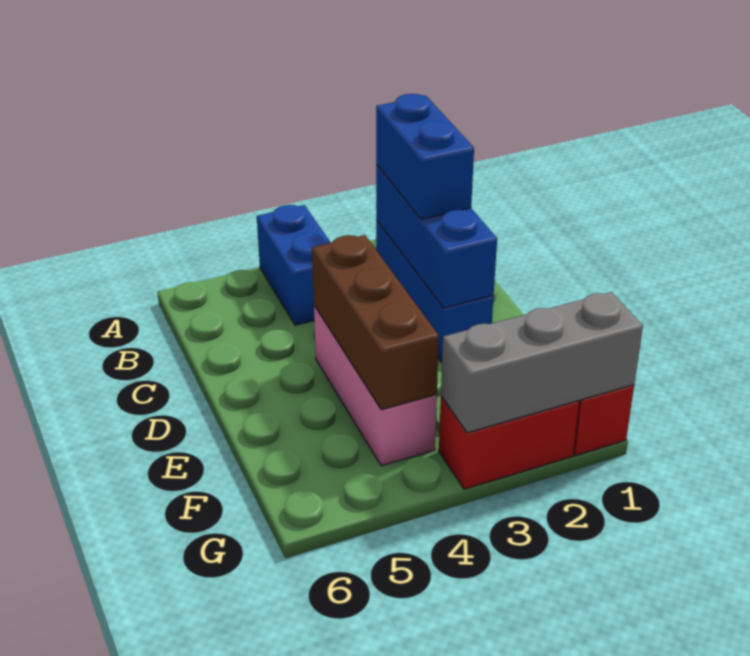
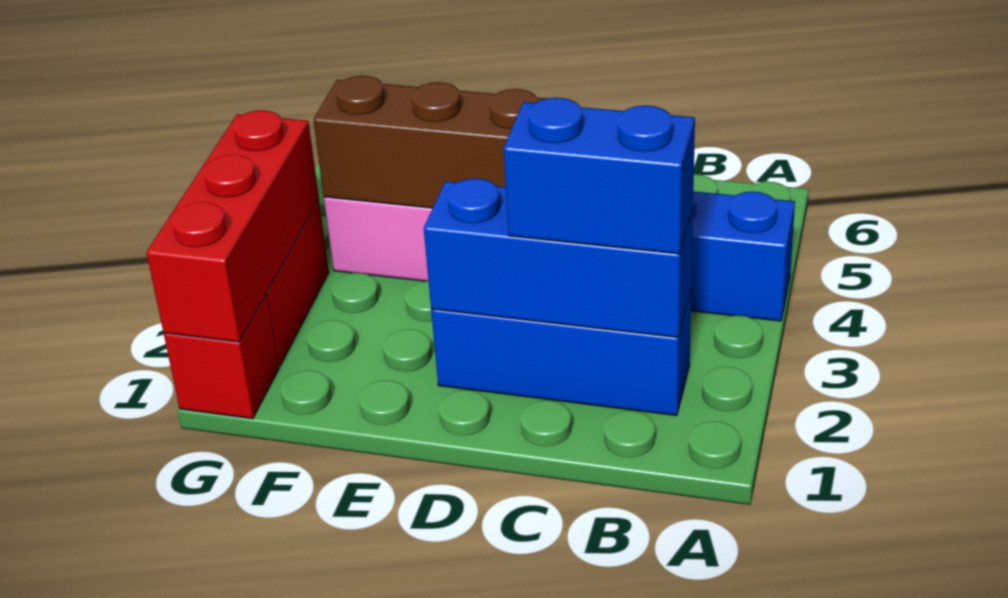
grey brick G1:G3 level 2 -> red brick G1:G3 level 2

